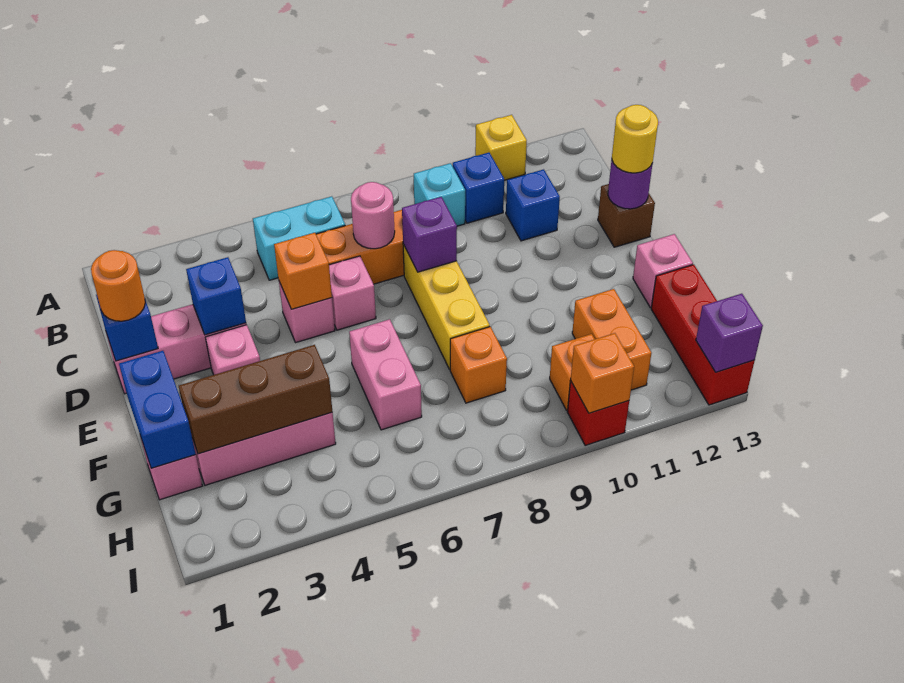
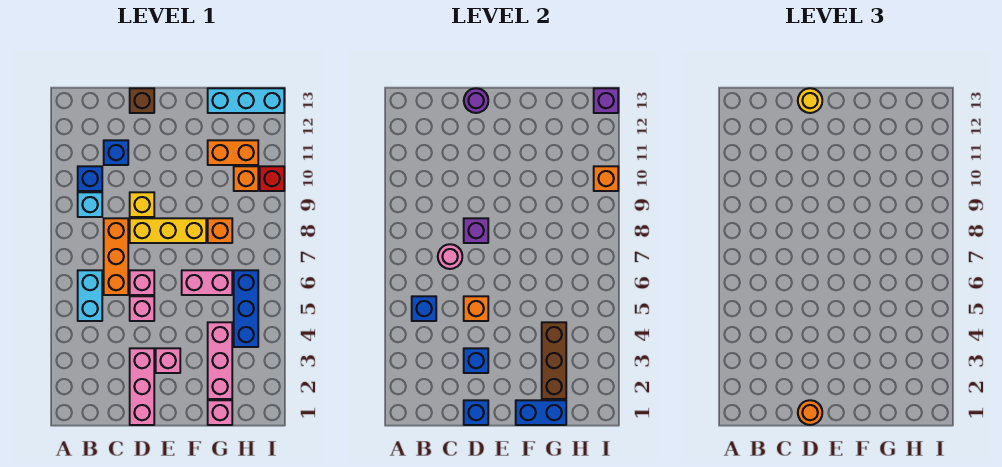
yellow brick A11 level 1 -> yellow brick D9 level 1
none -> blue brick B5 level 2
pink brick F13 level 1 -> none
red brick G13:I13 level 1 -> cyan brick G13:I13 level 1
none -> blue brick H4:H6 level 1

